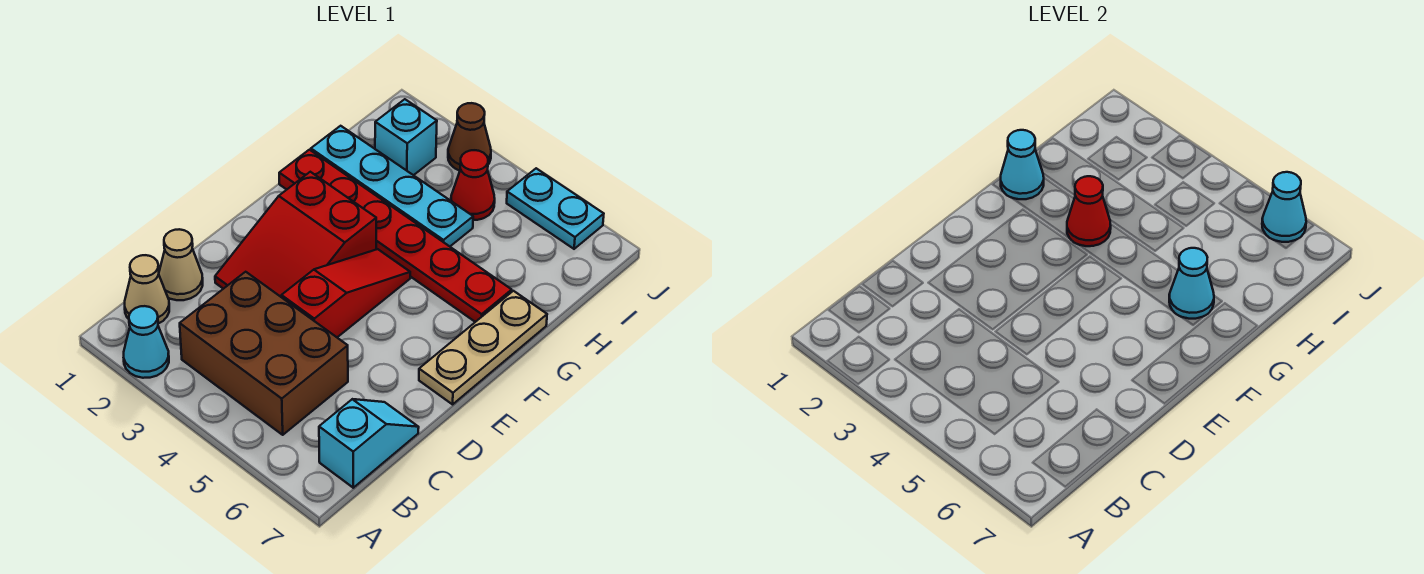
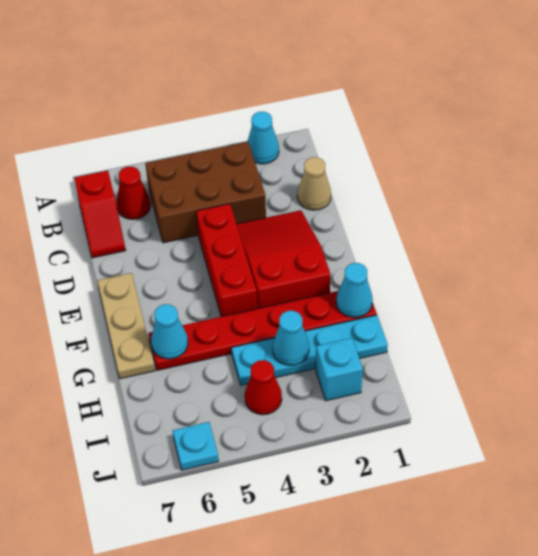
tan cone B1 level 1 -> none
cyan slope B7:C7 level 1 top B -> red slope B7:C7 level 1 top B
red slope D4:F4 level 1 top D -> red brick D4:F4 level 1
red cone G3 level 2 -> red cone B6 level 1
brown cone J3 level 1 -> none
cyan plate J5:J6 level 1 -> cyan plate J6 level 1
cyan cone J6 level 2 -> cyan cone H3 level 2

